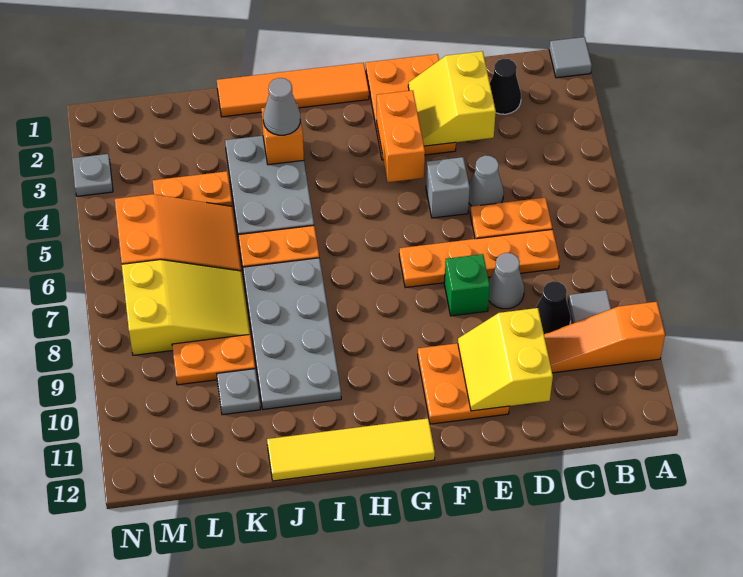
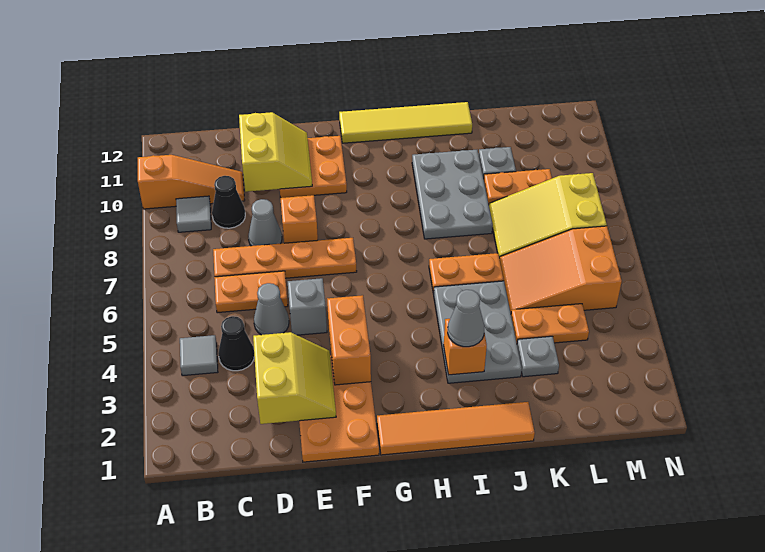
grey tile A1 level 1 -> grey tile B4 level 1
black cone C2 level 1 -> black cone C4 level 1
green brick E8 level 1 -> orange brick E8 level 1
grey plate I7:J10 level 1 -> grey plate I8:J10 level 1
grey plate N3 level 1 -> grey plate K3 level 1

